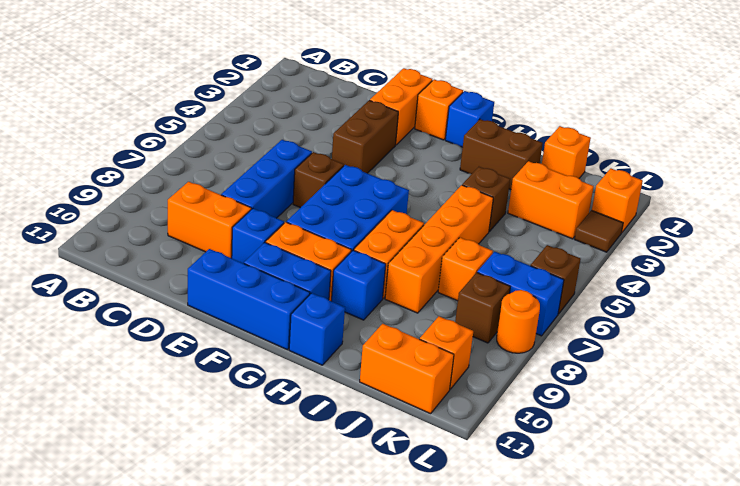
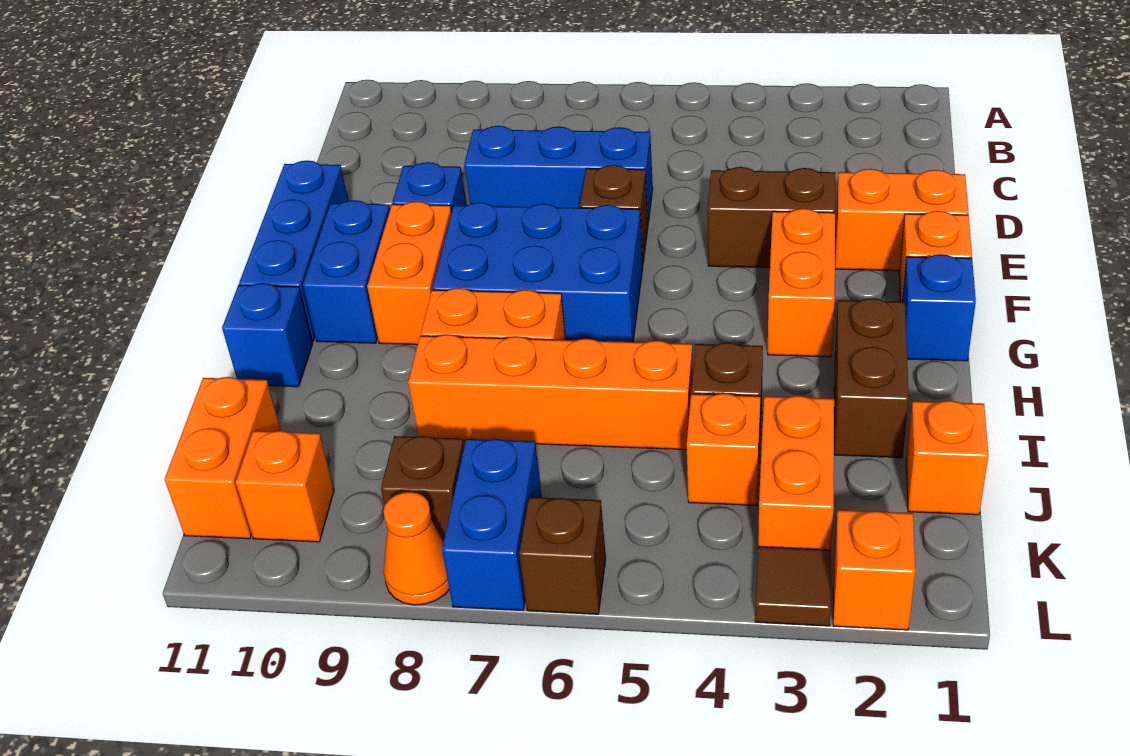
orange brick C9:D9 level 1 -> orange brick F3:G3 level 1
blue brick H9 level 1 -> none
orange brick J7 level 1 -> orange brick J4 level 1
orange round brick L8 level 1 -> orange cone L8 level 1

